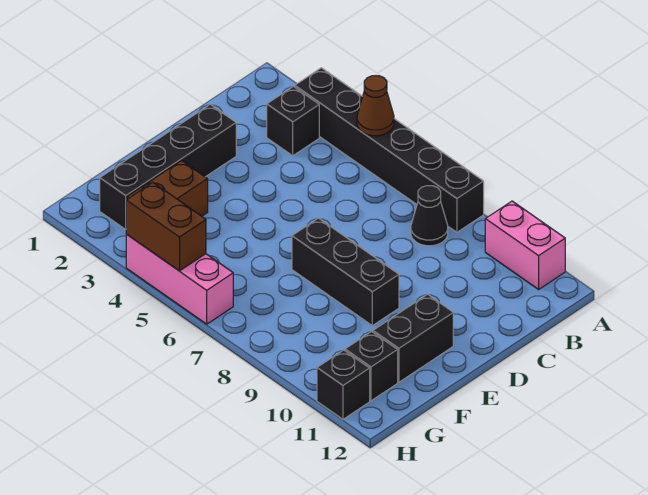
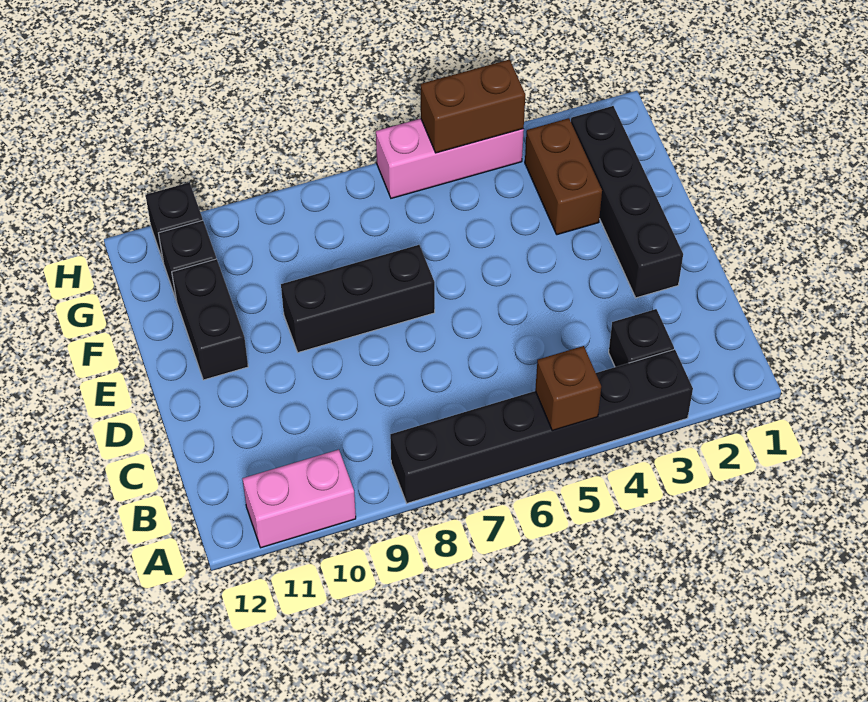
brown cone A5 level 2 -> brown brick A5 level 2
black cone B8 level 1 -> none

